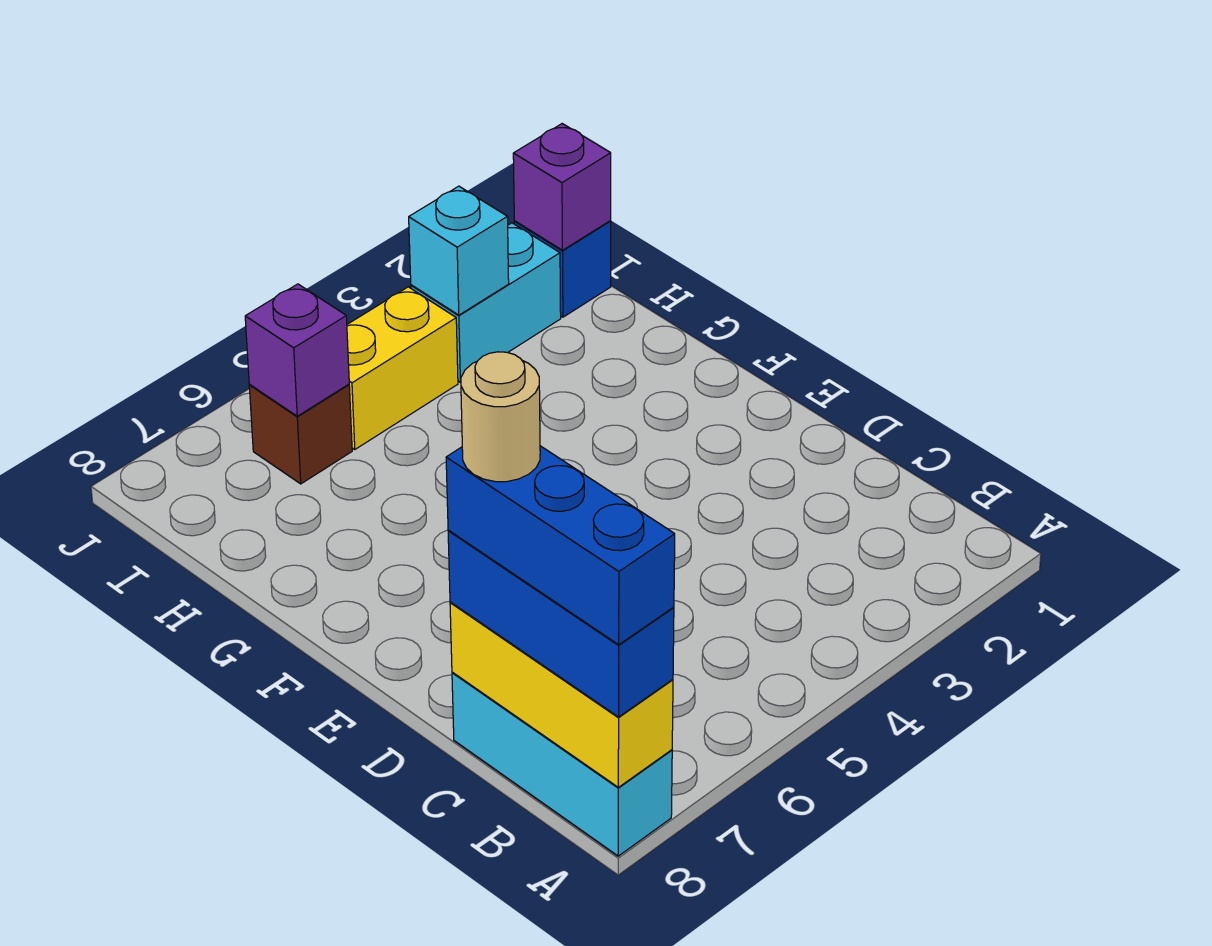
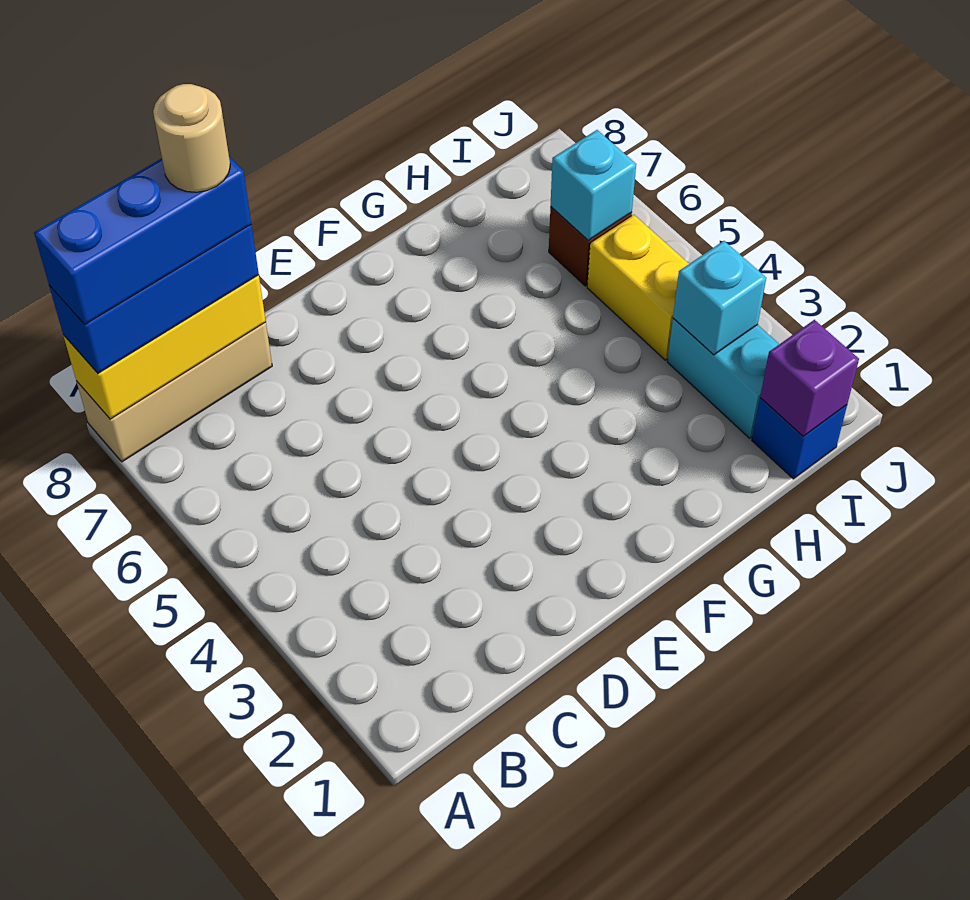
cyan brick A8:C8 level 1 -> tan brick A8:C8 level 1
purple brick I6 level 2 -> cyan brick I6 level 2

